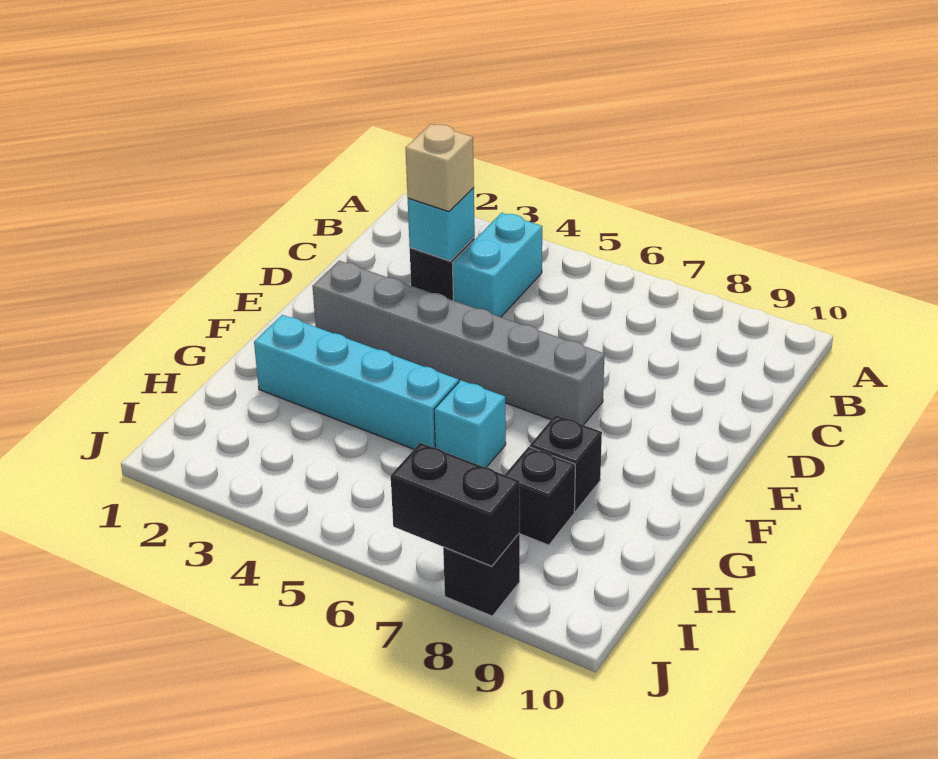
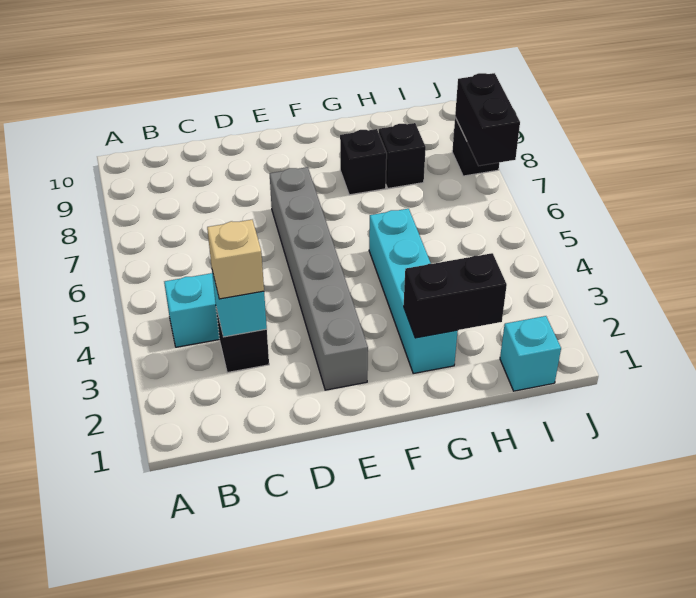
none -> black brick G2:H2 level 2
cyan brick G6 level 1 -> cyan brick I1 level 1

